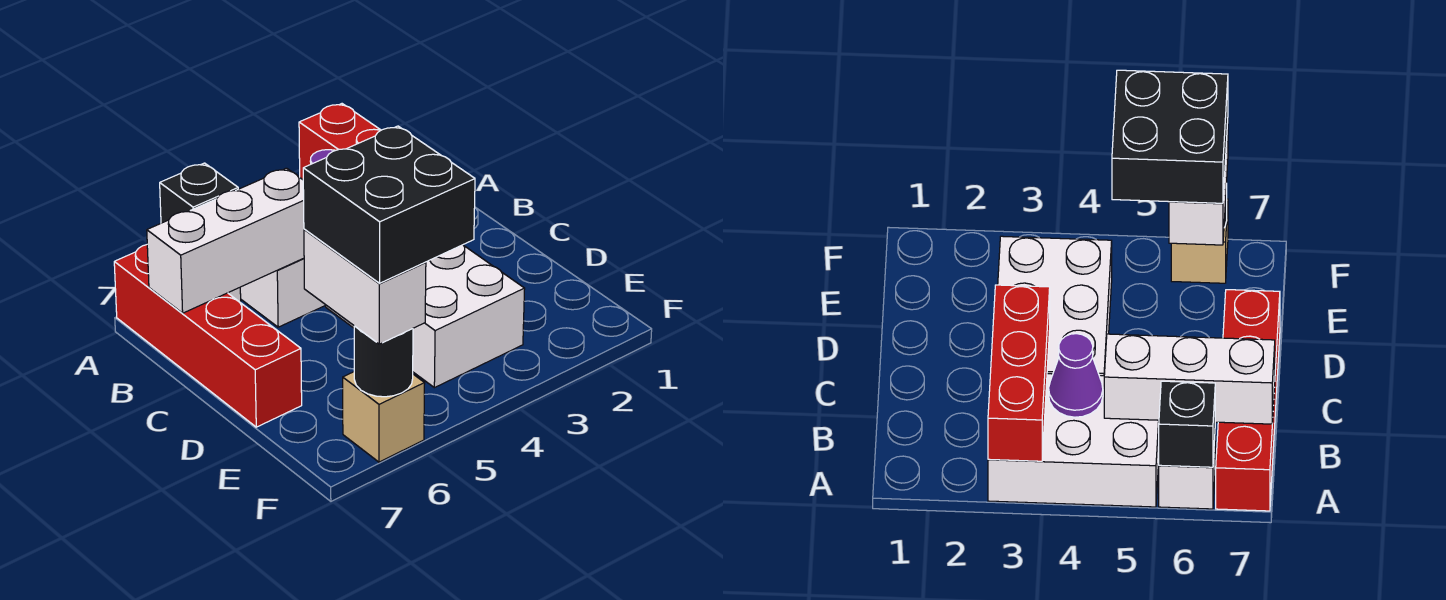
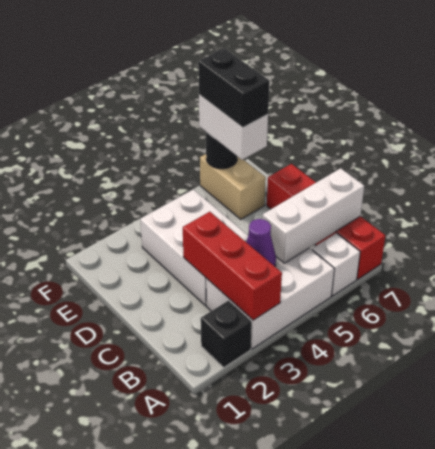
black brick A6 level 2 -> black brick A2 level 1
black brick E5:F6 level 4 -> black brick E6:F6 level 4
tan brick F6 level 1 -> tan brick E6:F6 level 1

